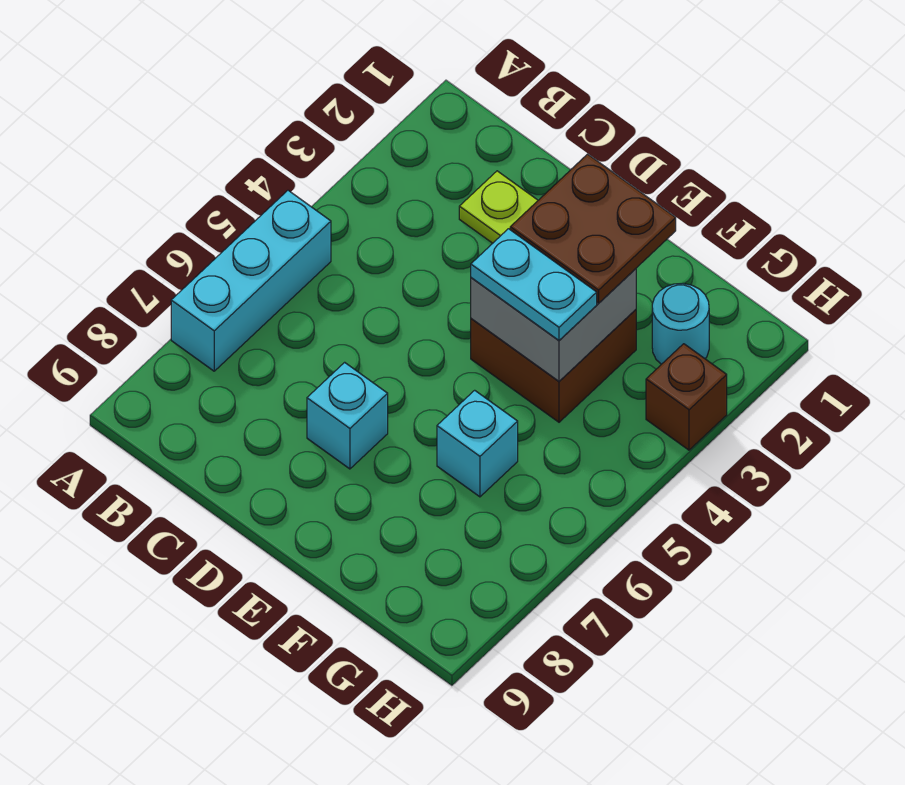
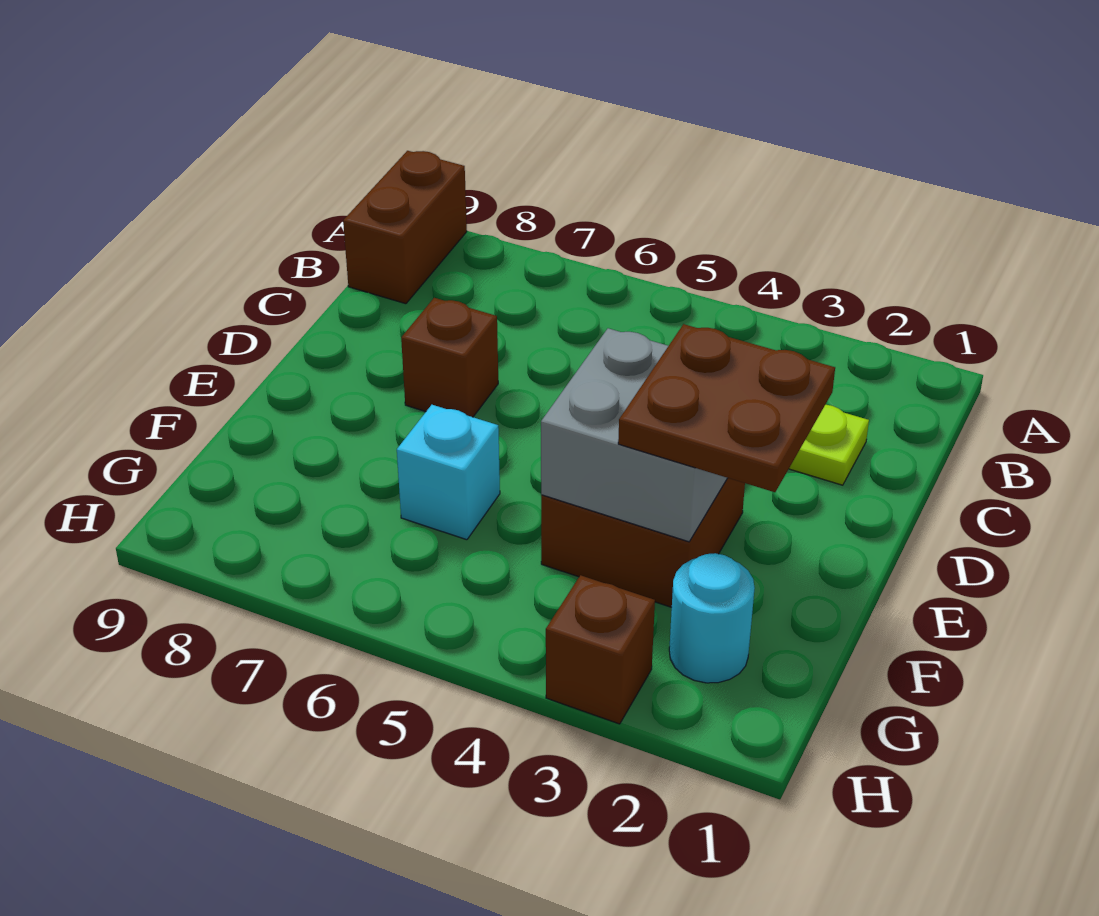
cyan brick A5:A7 level 1 -> none
none -> brown brick A9:B9 level 1
cyan brick D7 level 1 -> brown brick D7 level 1
cyan plate E4:F4 level 3 -> none

